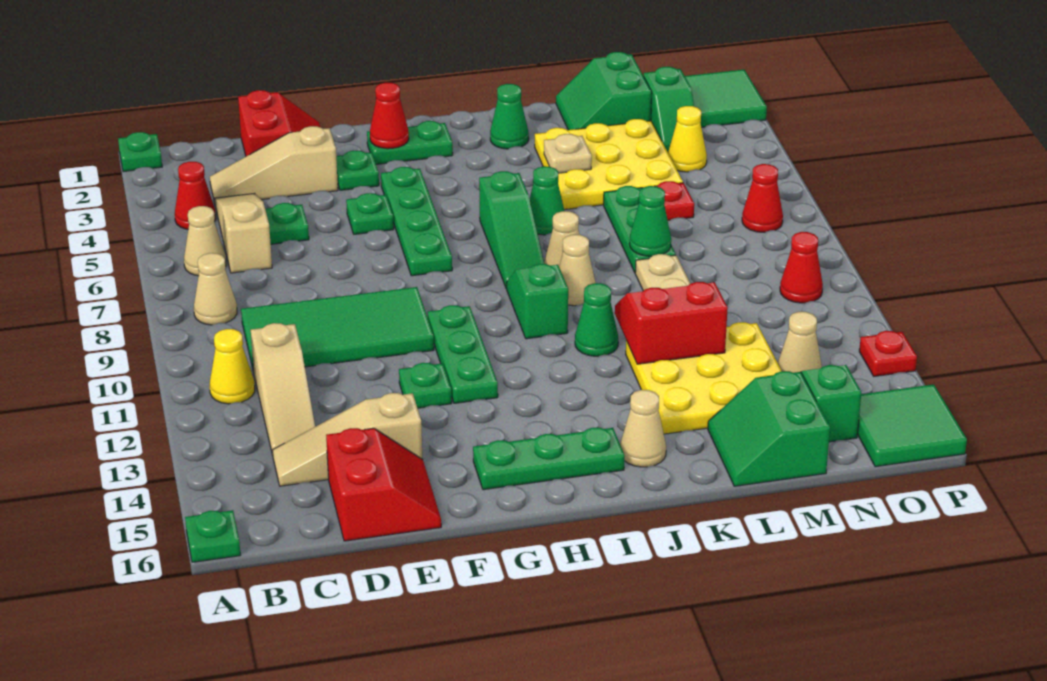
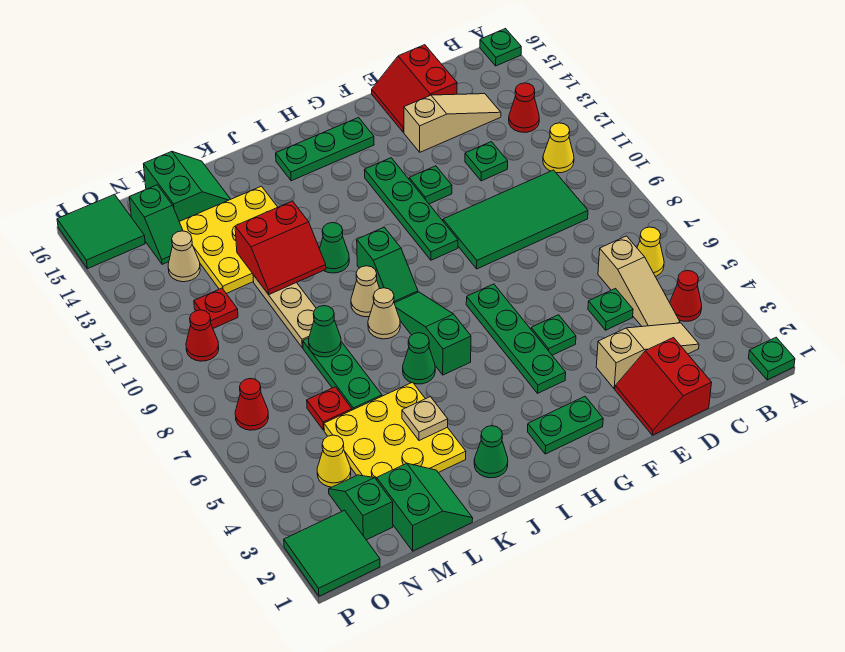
tan cone B6 level 1 -> yellow cone B6 level 1
tan cone B8 level 1 -> none
tan slope C11:C13 level 1 top 11 -> none
green plate F3 level 1 -> green plate D12 level 1
red cone G2 level 2 -> red cone B13 level 1
green plate G10:G12 level 1 -> green plate G10:G13 level 1
tan cone J15 level 1 -> none
red plate P13 level 1 -> red plate N11 level 1

